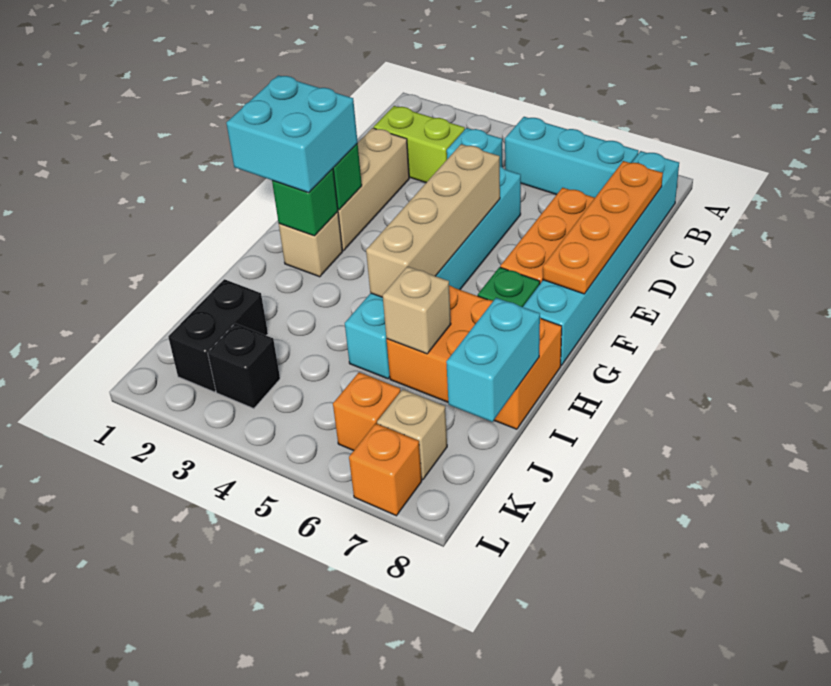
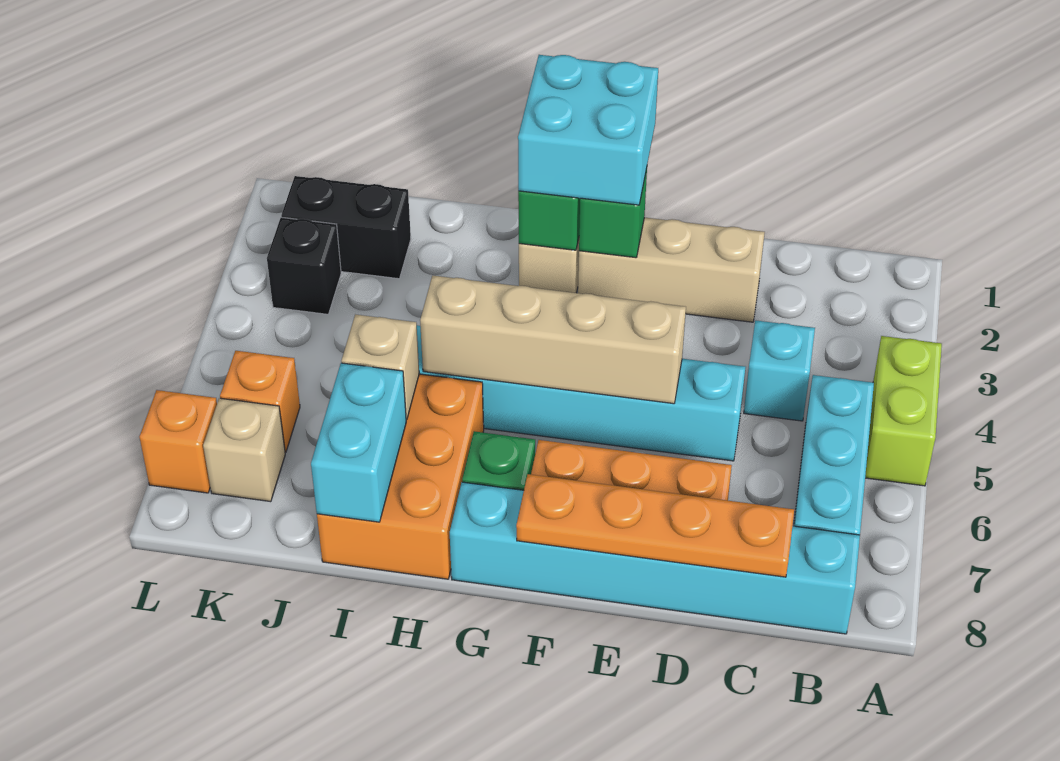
lime brick C2:C3 level 1 -> lime brick A4:A5 level 1
cyan brick I8:J8 level 2 -> cyan brick I7:I8 level 2

